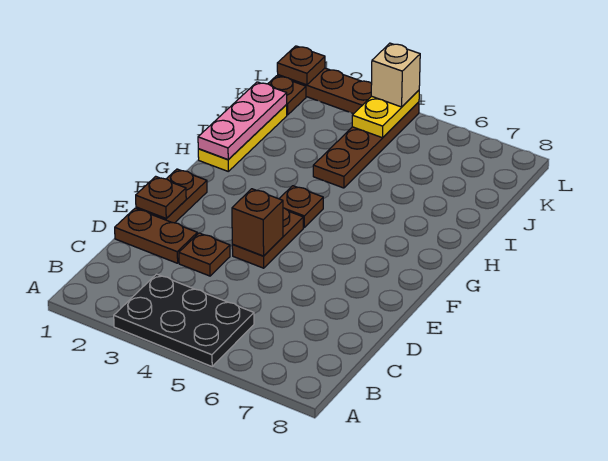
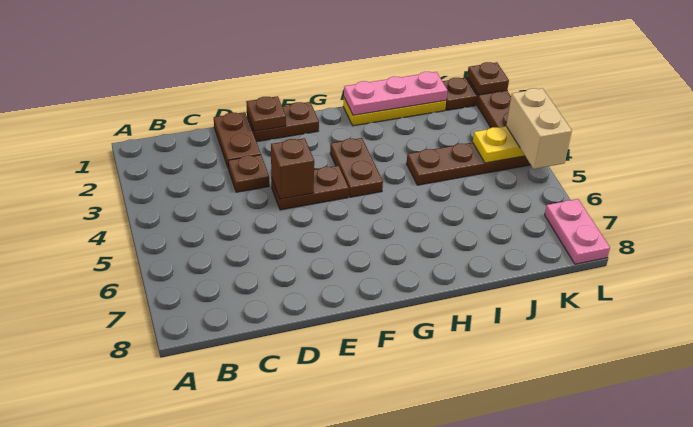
black plate A3:B5 level 1 -> none
brown plate G4 level 1 -> brown plate G3:G4 level 1
tan brick L4 level 3 -> tan brick L4:L5 level 3
none -> pink plate L7:L8 level 1

